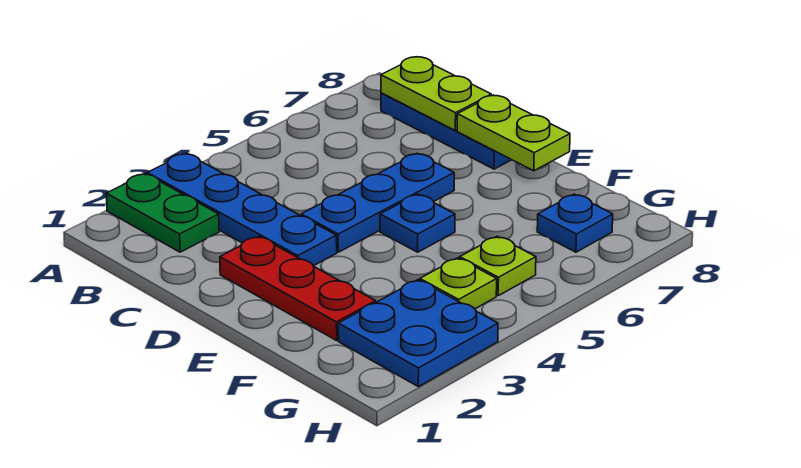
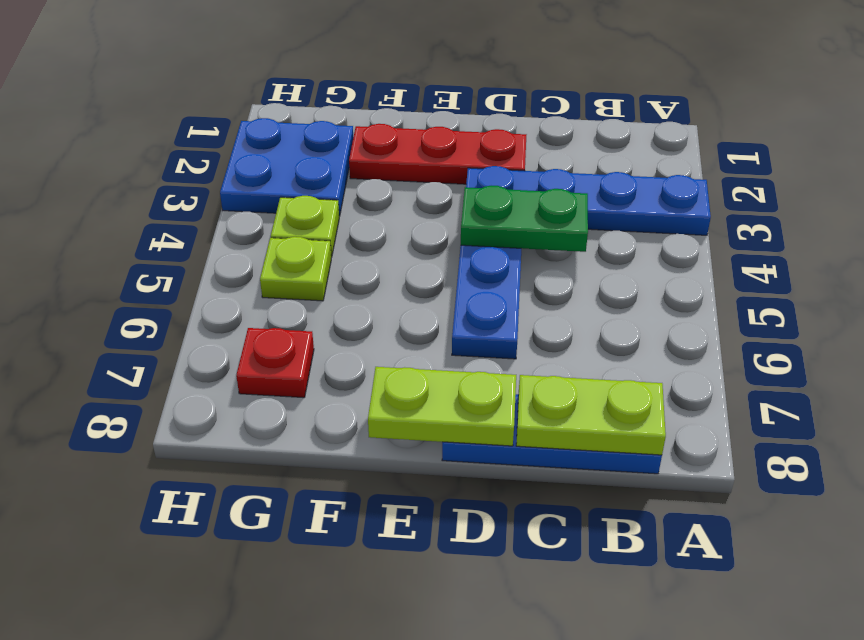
green plate A2:B2 level 1 -> green plate C4:D4 level 2
blue plate E5 level 1 -> none
blue plate G7 level 1 -> red plate G7 level 1

